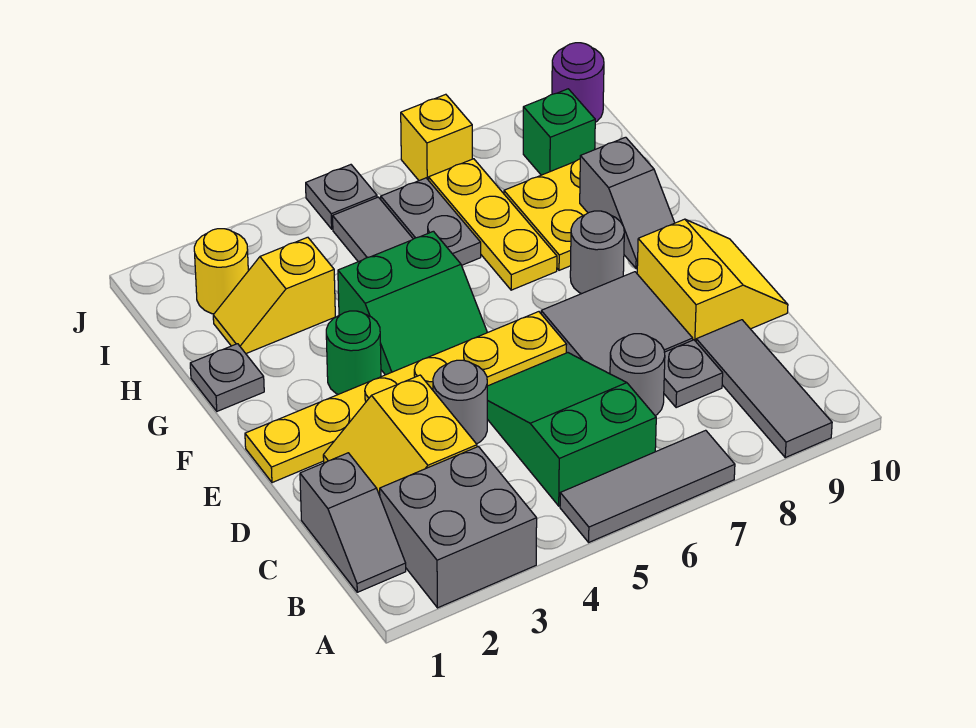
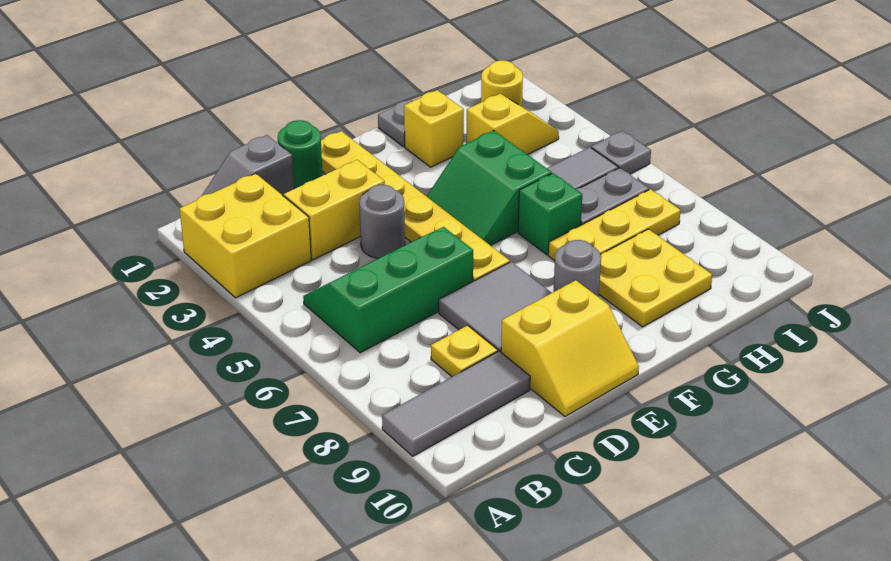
grey brick A2:B3 level 1 -> yellow brick A2:B3 level 1
grey tile A5:A7 level 1 -> none
green slope B5:D6 level 1 top B -> green slope B5:D6 level 1 top 6
grey round brick C7 level 1 -> none
grey plate C8 level 1 -> yellow plate C8 level 1
green round brick F3 level 1 -> green round brick D1 level 1
grey slope F9:G9 level 2 top G -> none
yellow slope H2:H3 level 1 top 3 -> yellow slope H3:I3 level 1 top H
green brick I9 level 1 -> green brick G6 level 1
yellow brick J7 level 1 -> yellow brick G2 level 1
purple round brick J10 level 1 -> none

